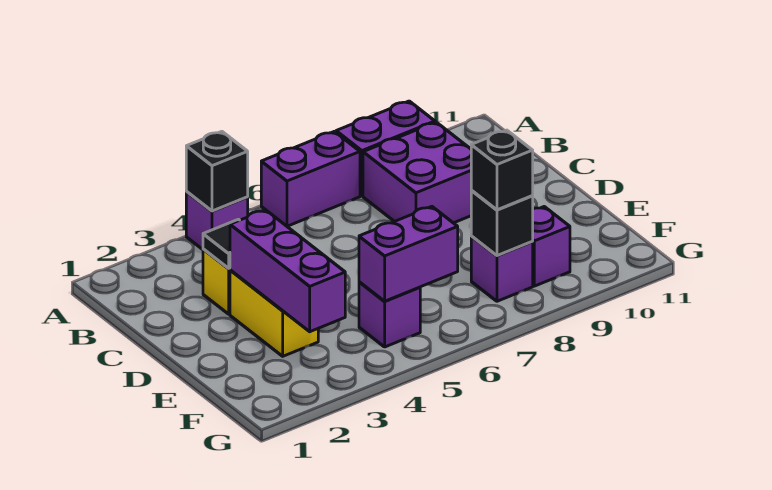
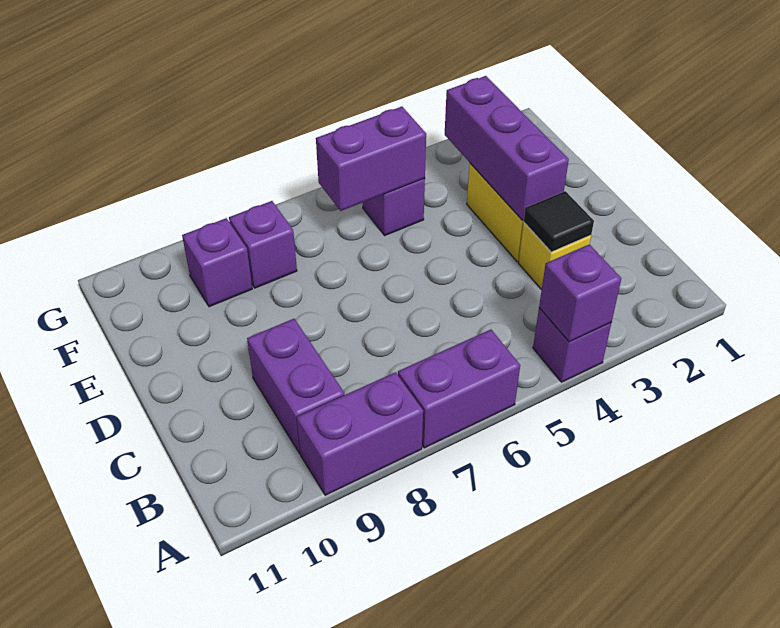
black brick A4 level 2 -> purple brick A4 level 2
purple brick B8:C9 level 1 -> purple brick B9:C9 level 1
black brick F8 level 2 -> none
black brick F8 level 3 -> none

